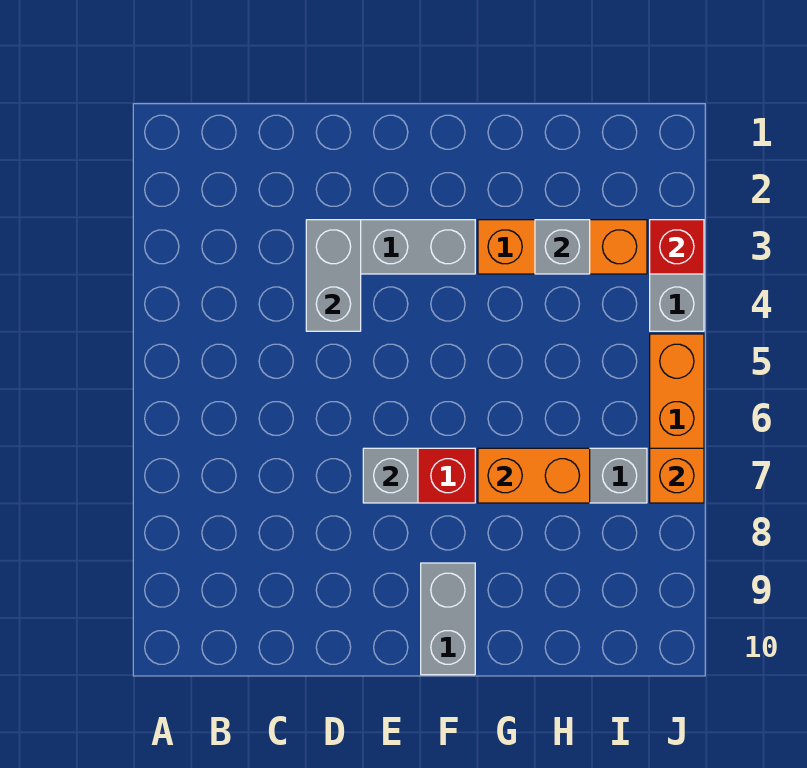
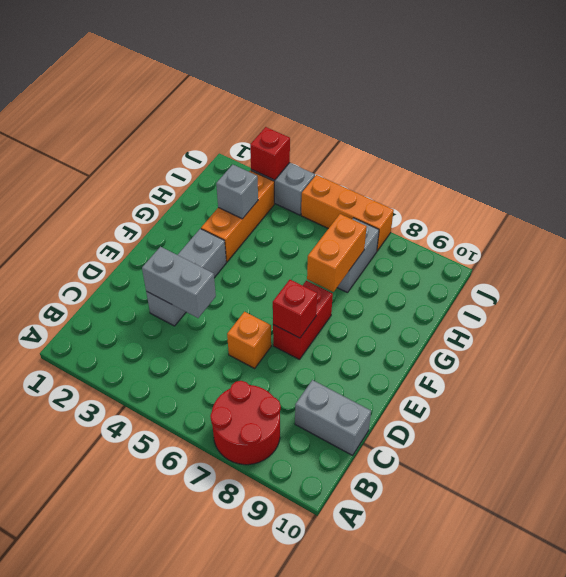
none -> red round brick A7:B8 level 1
grey brick E7 level 2 -> red brick E7 level 2
grey brick F9:F10 level 1 -> grey brick C9:C10 level 1
orange brick J7 level 2 -> orange brick D6 level 1

